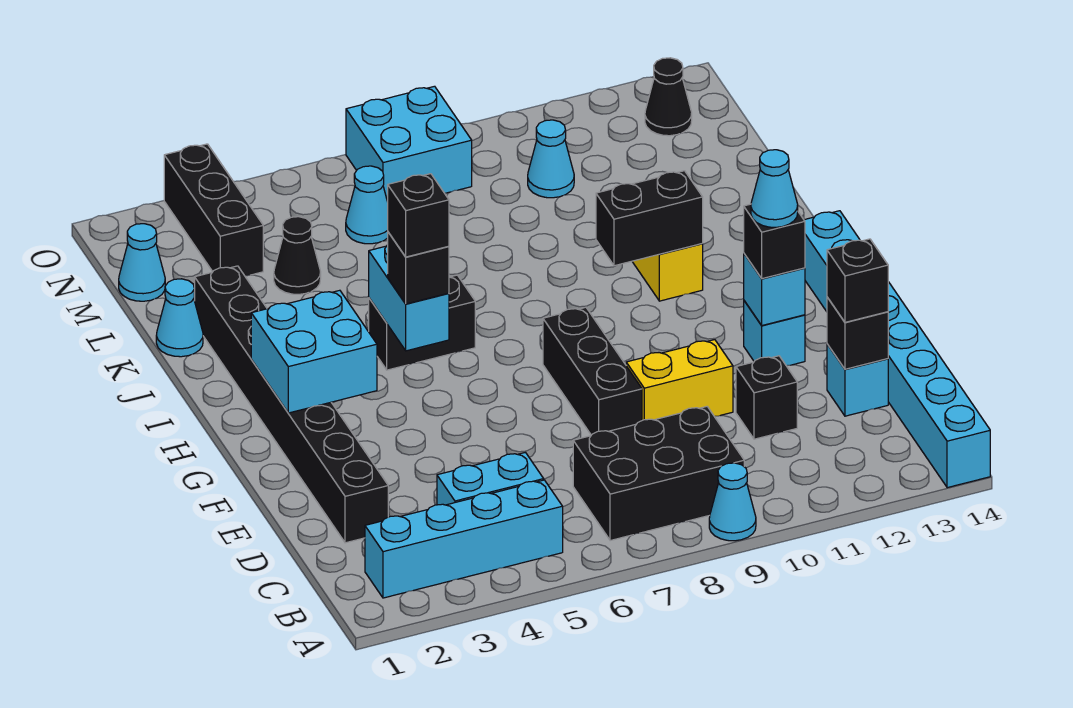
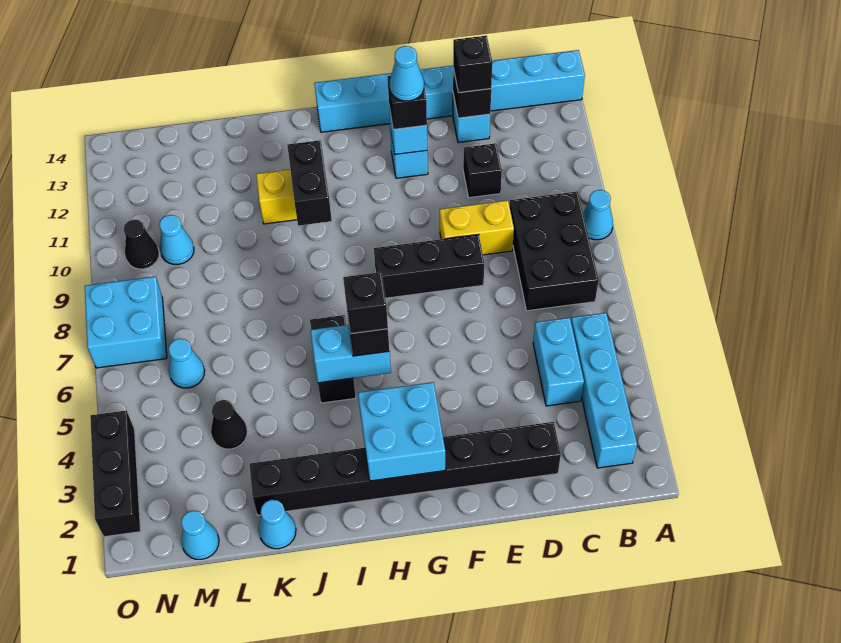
yellow brick E9:E10 level 1 -> yellow brick D9:E9 level 1
black brick M3:O3 level 1 -> black brick O2:O4 level 1
black cone N13 level 1 -> black cone N10 level 1

